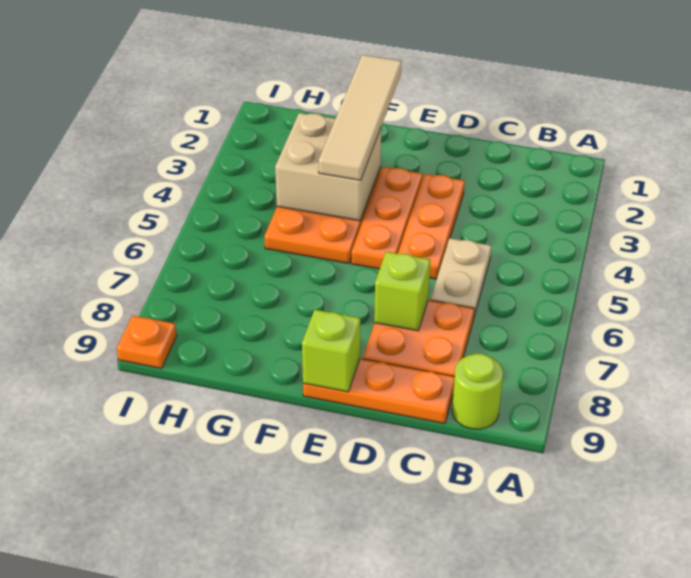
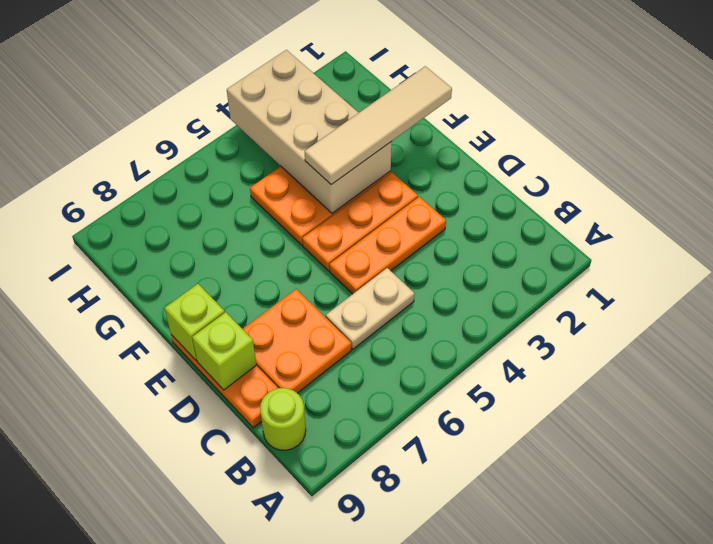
lime brick D7 level 2 -> lime brick D9 level 2
tan brick F3:G4 level 2 -> tan brick F3:I4 level 2
orange plate I9 level 1 -> none

